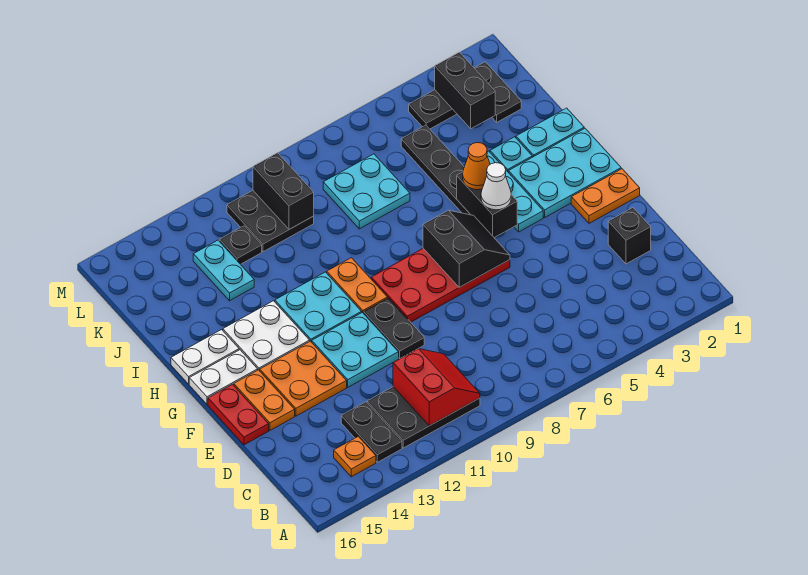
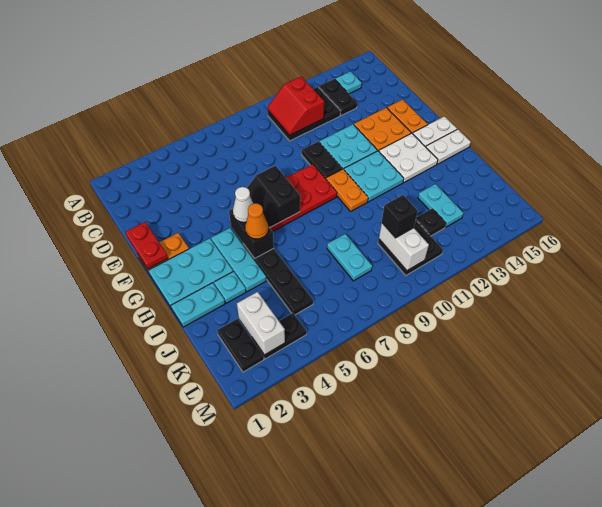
orange plate B14 level 1 -> cyan plate B14 level 1
black brick D2 level 1 -> black brick K10 level 3
red plate E16:F16 level 1 -> red plate E1:F1 level 2
cyan plate J7:K8 level 1 -> cyan plate J8:K8 level 1
black brick K3:L3 level 2 -> white brick K3:L3 level 2
black brick K10:L10 level 2 -> white brick K10:L10 level 2

